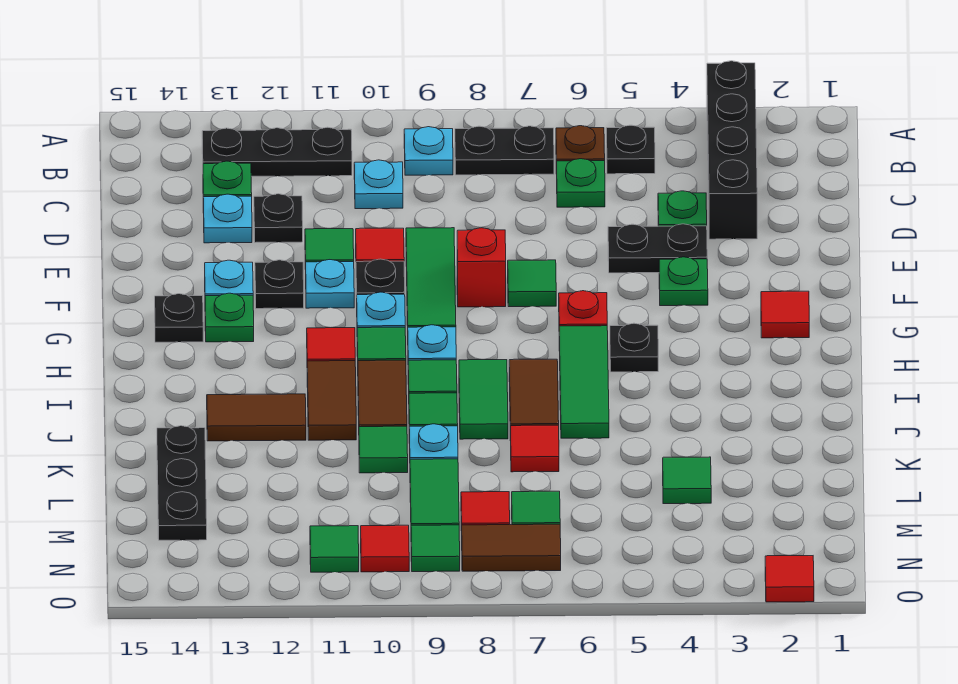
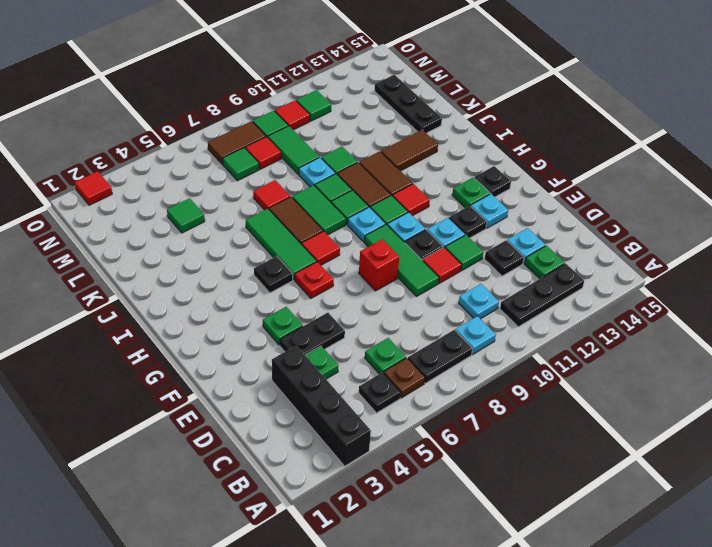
green tile F7 level 1 -> none
red tile G2 level 1 -> red tile H7 level 1

